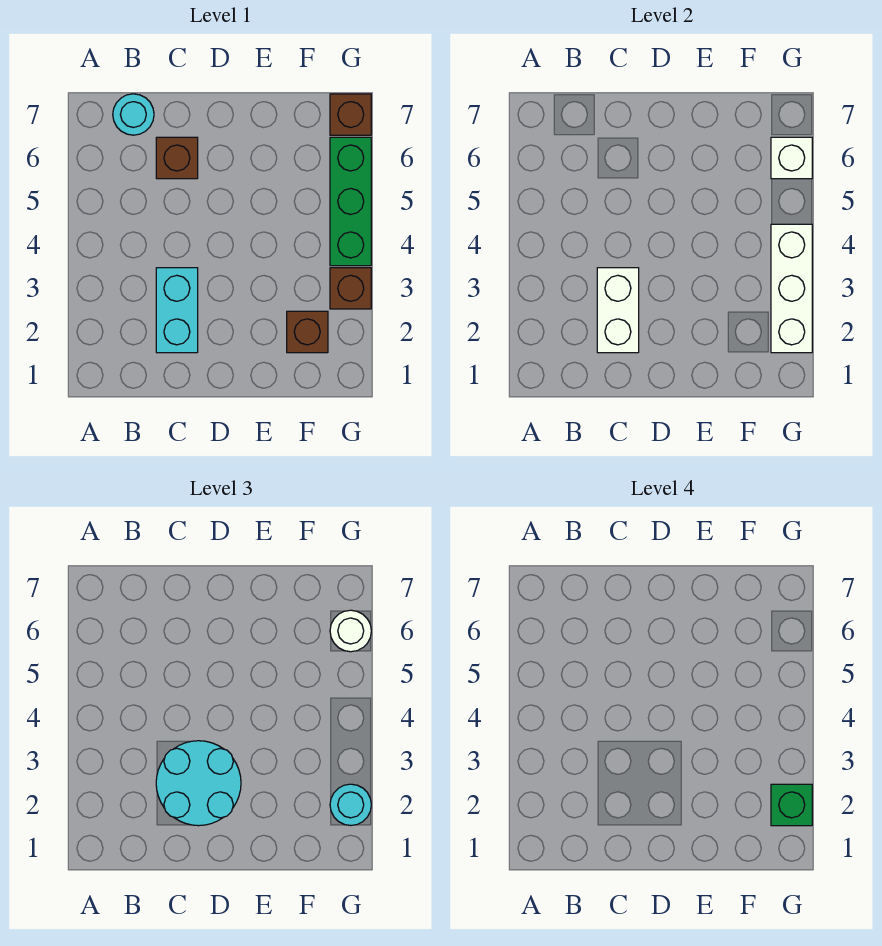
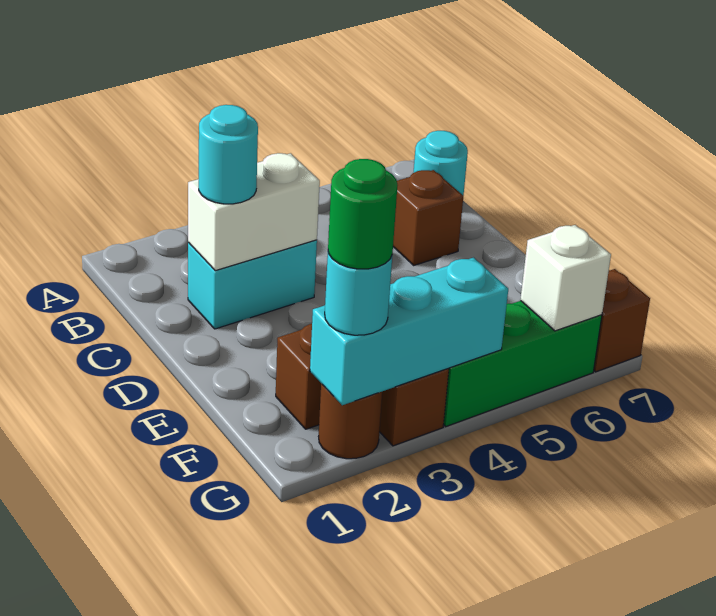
cyan round brick C2:D3 level 3 -> cyan round brick C2 level 3
none -> brown round brick G2 level 1
white brick G2:G4 level 2 -> cyan brick G2:G4 level 2
green brick G2 level 4 -> green round brick G2 level 4
white round brick G6 level 3 -> none

